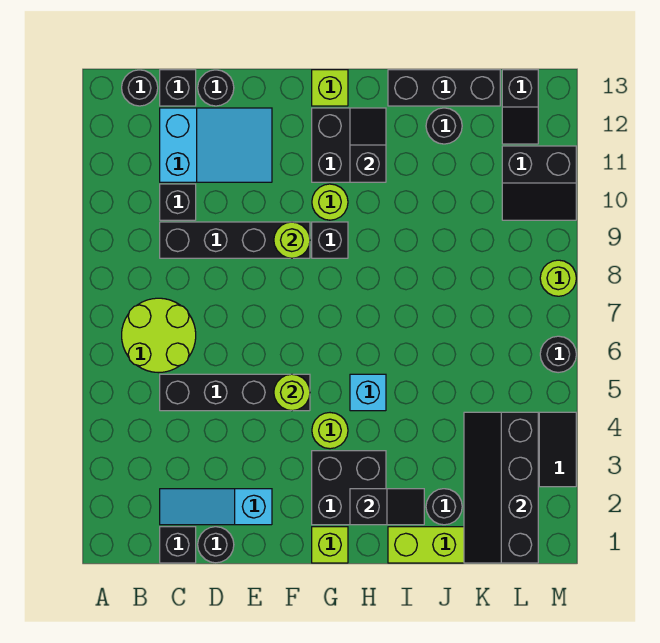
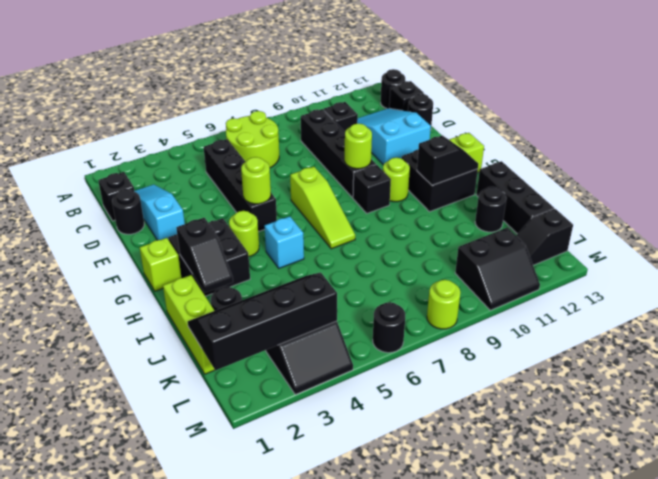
cyan slope C11:E12 level 1 top C -> cyan slope C11:E12 level 1 top E
none -> lime slope F7:H7 level 1 top F
black slope L10:M11 level 1 top 11 -> black slope L10:M11 level 1 top L

